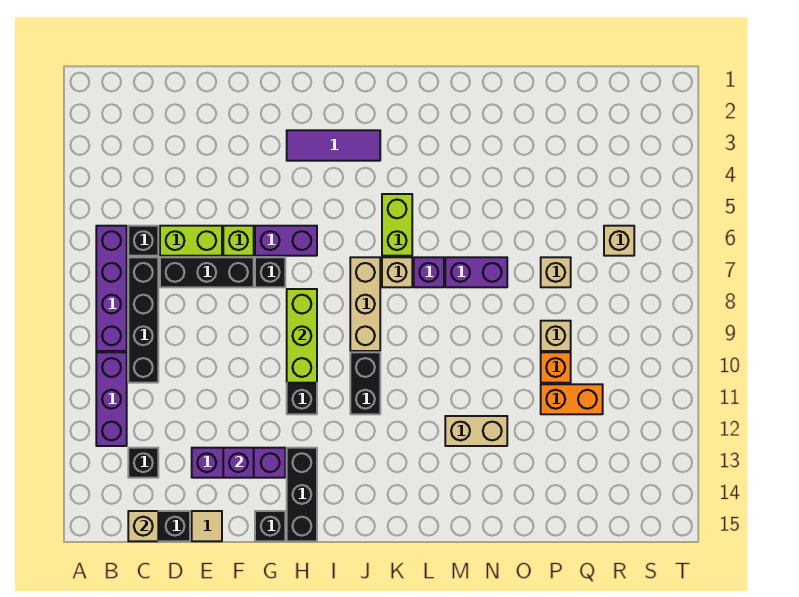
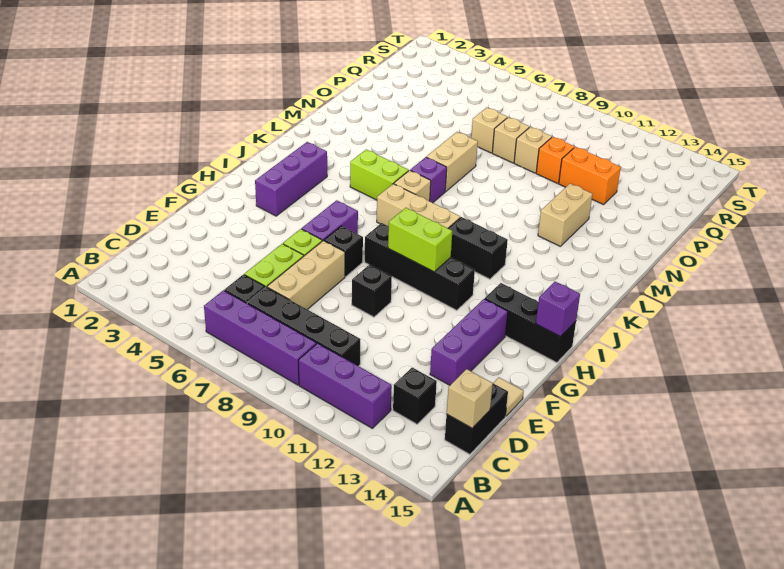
black brick D7:F7 level 1 -> tan brick D7:F7 level 1
purple brick F13 level 2 -> purple brick H15 level 2
black brick G15 level 1 -> black brick F9 level 1
purple tile H3:J3 level 1 -> purple brick H3:J3 level 1
lime brick H8:H10 level 2 -> lime brick H9:H10 level 2
purple brick M7:N7 level 1 -> tan brick M7:N7 level 1
orange brick P11:Q11 level 1 -> orange brick P11:P12 level 1
tan brick R6 level 1 -> tan brick P8 level 1

